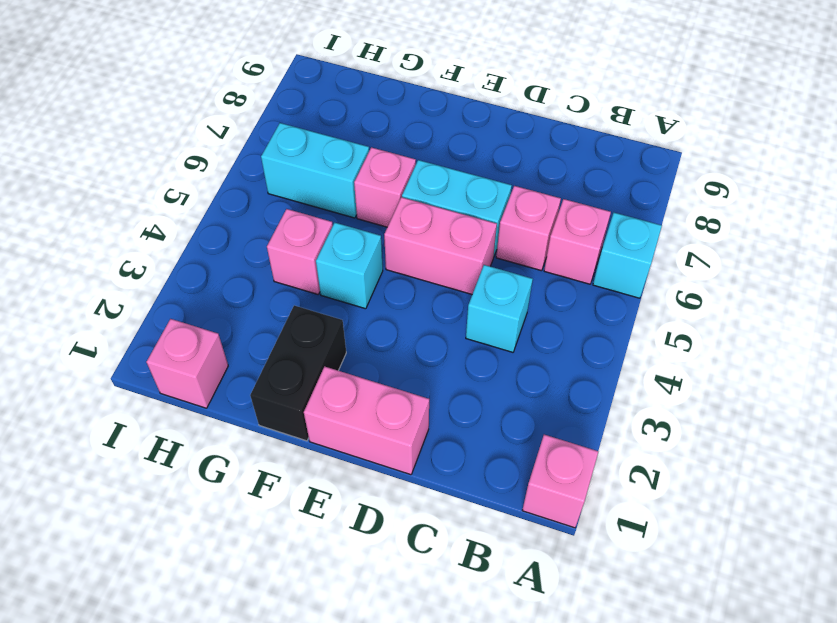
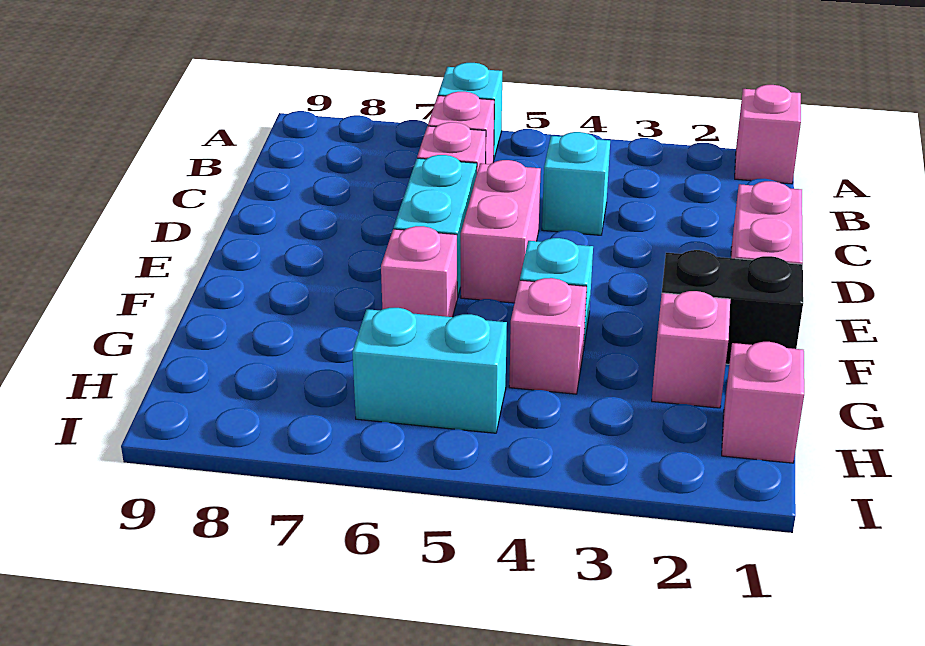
none -> pink brick G2 level 1
cyan brick G6:H6 level 1 -> cyan brick H5:H6 level 1

